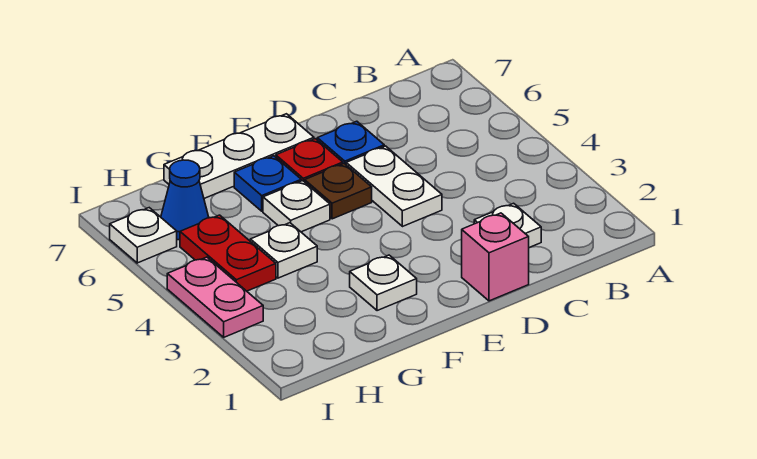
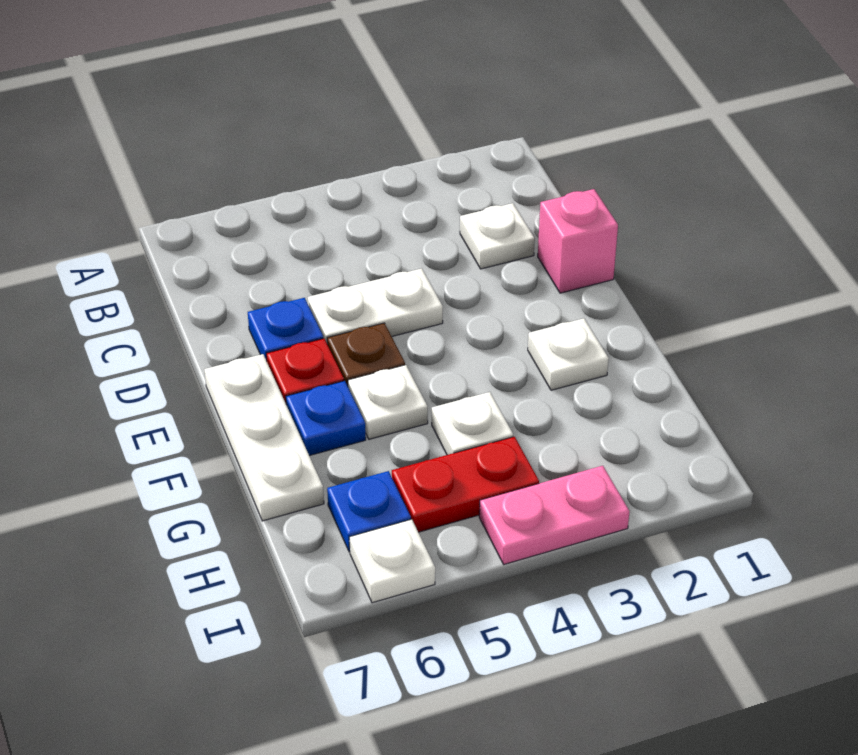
blue cone H6 level 1 -> blue plate H6 level 1

